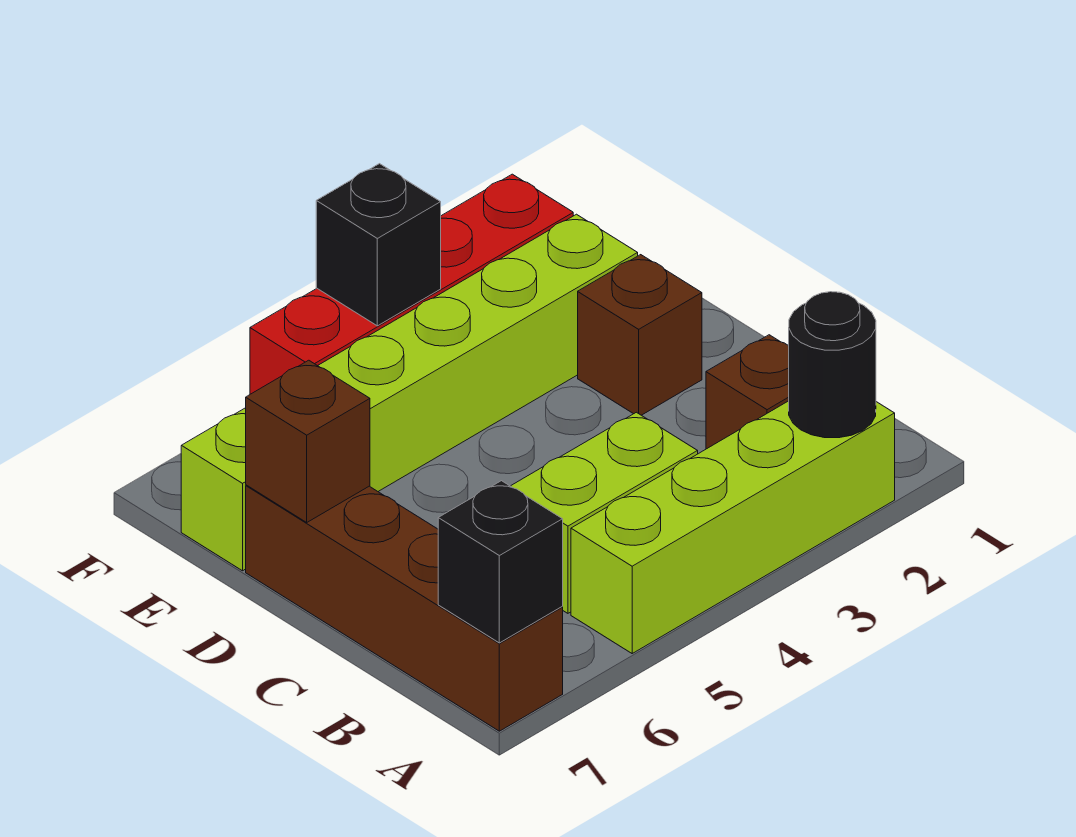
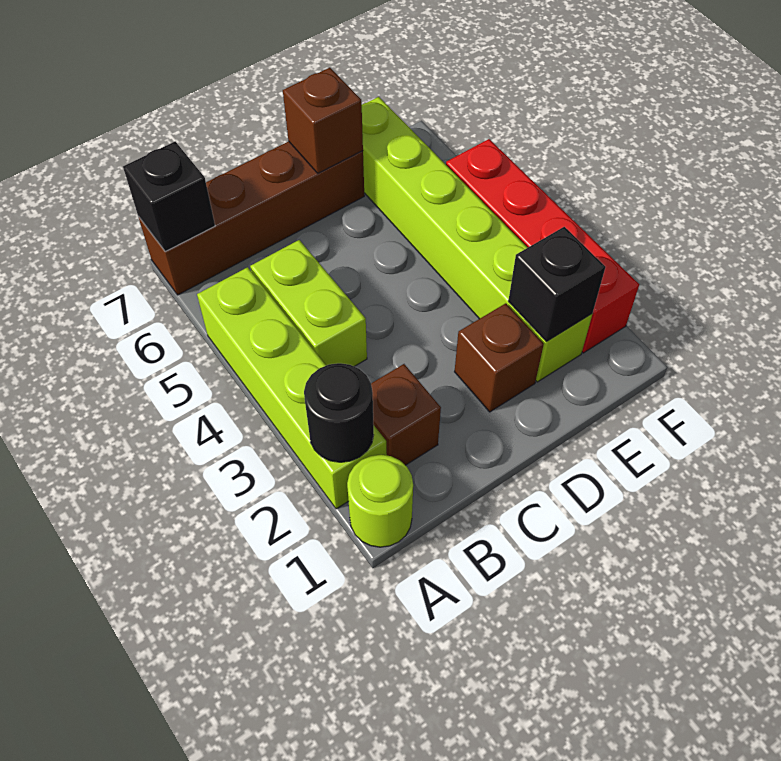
none -> lime round brick A1 level 1
black brick F4 level 2 -> black brick E2 level 2

